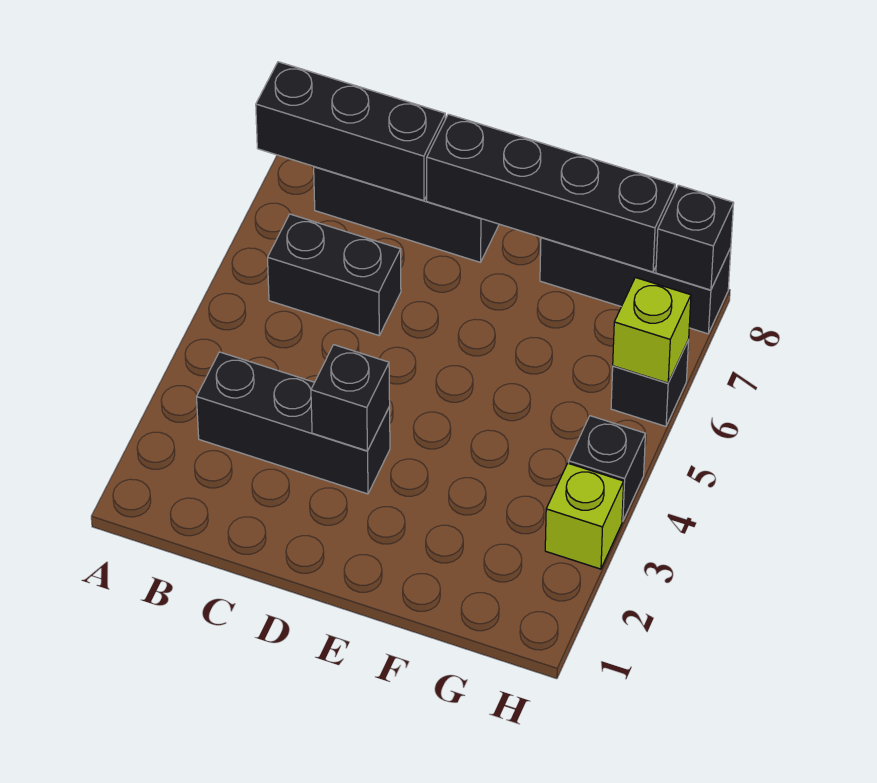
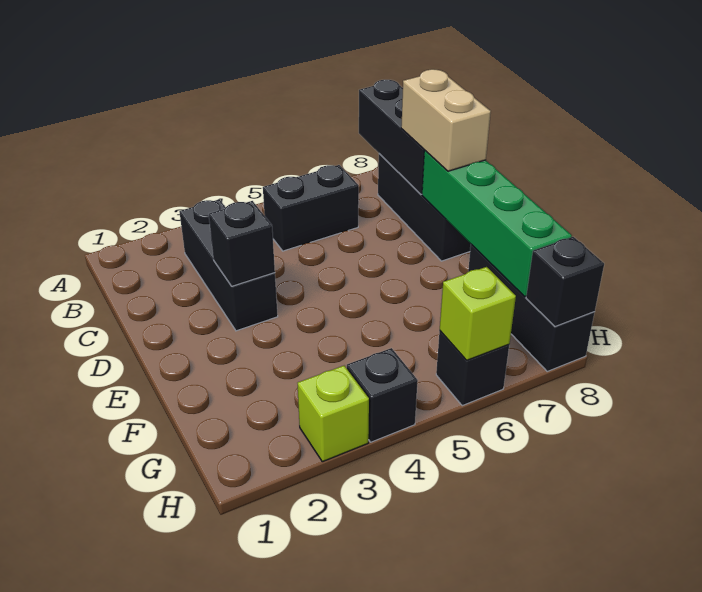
black brick B6:C6 level 1 -> black brick B5:B6 level 1
none -> tan brick C8:D8 level 3
black brick D8:G8 level 2 -> green brick D8:G8 level 2

